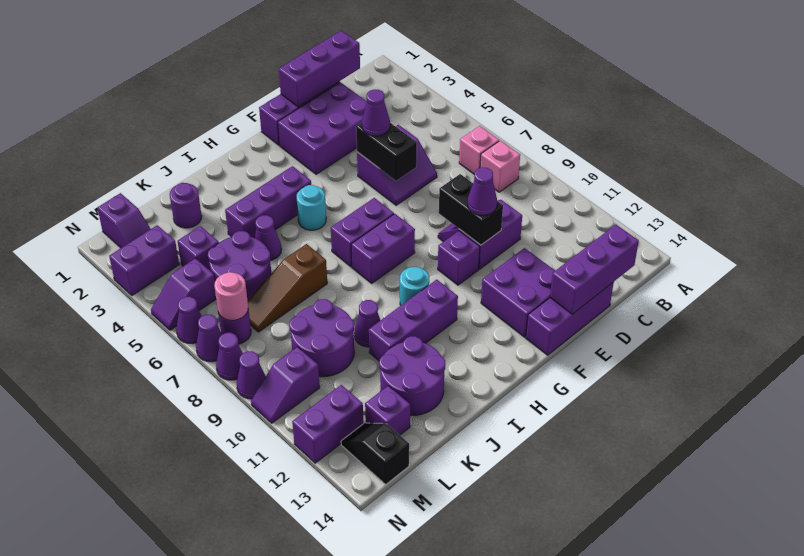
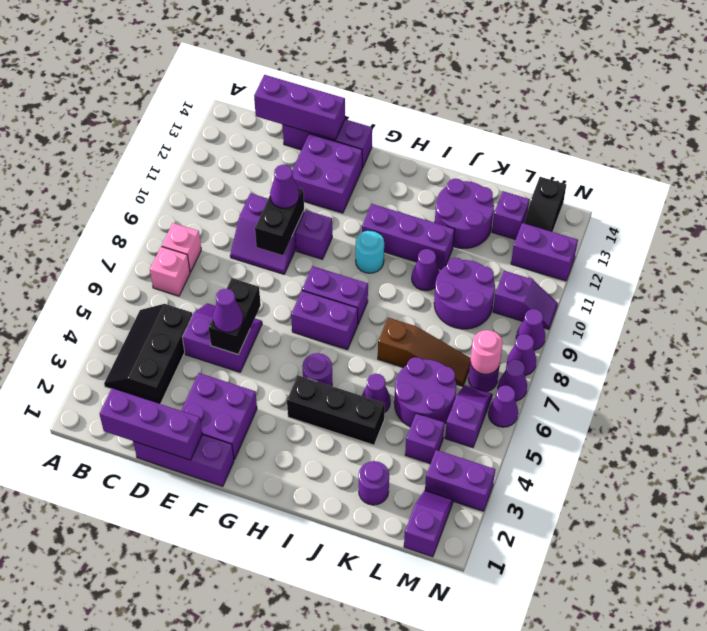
none -> black slope B3:C5 level 1 top C
purple brick D2:F3 level 1 -> purple brick E2:F3 level 1
purple brick H4:J4 level 1 -> black brick H4:J4 level 1
cyan round brick H5 level 1 -> purple round brick H5 level 1
purple slope M5:N5 level 1 top M -> purple slope M5:M6 level 1 top 5

